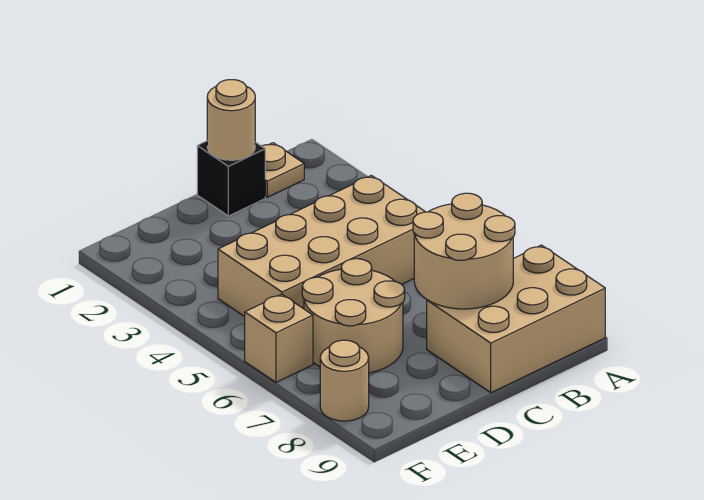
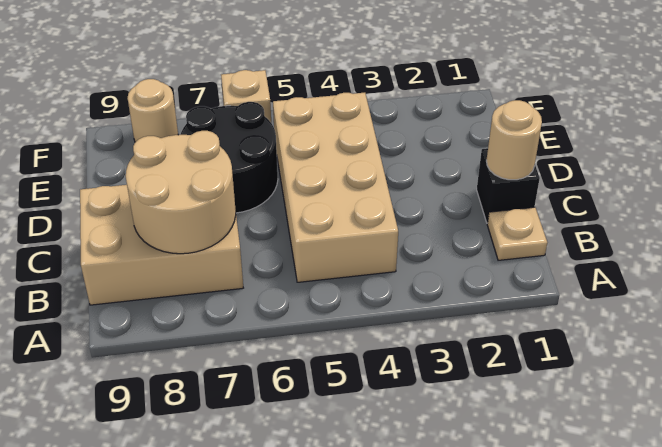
tan brick A8:C9 level 1 -> tan brick B7:C9 level 1
tan round brick D6:E7 level 1 -> black round brick D6:E7 level 1

